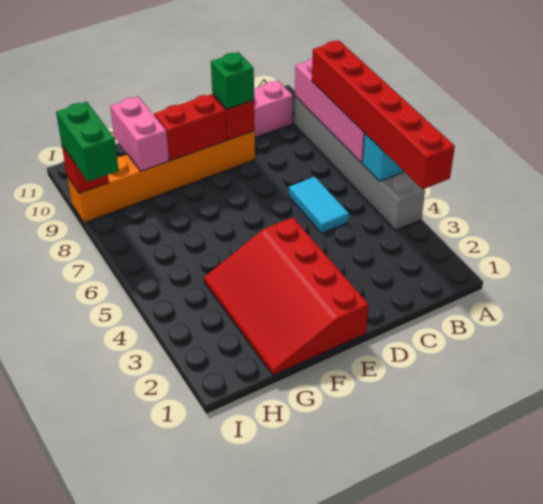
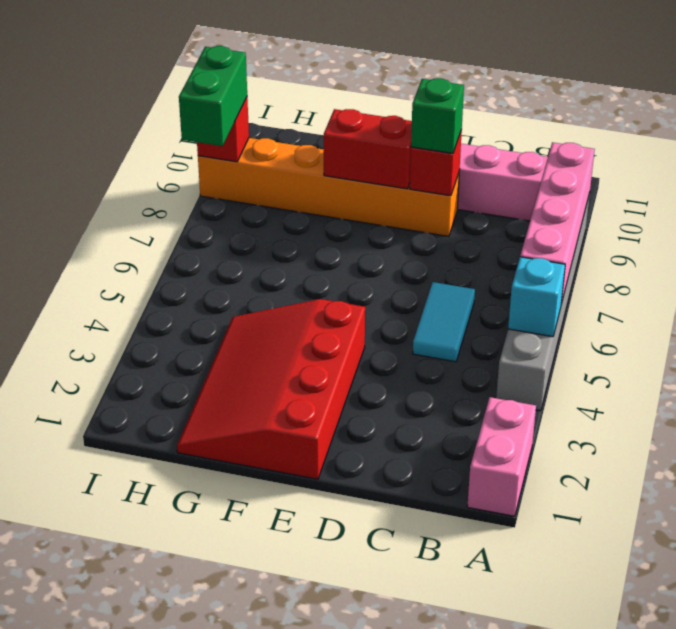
red brick A3:A8 level 3 -> none
pink brick G9:G10 level 2 -> pink brick A1:A2 level 1

